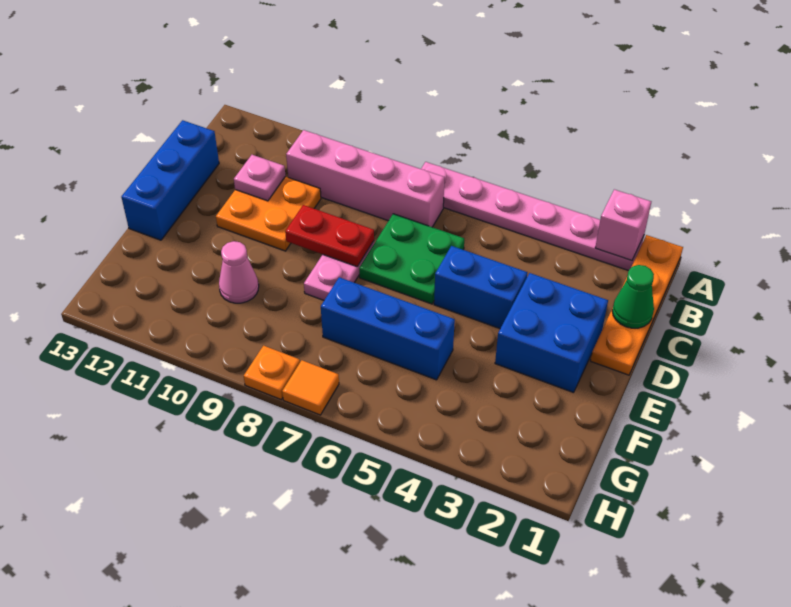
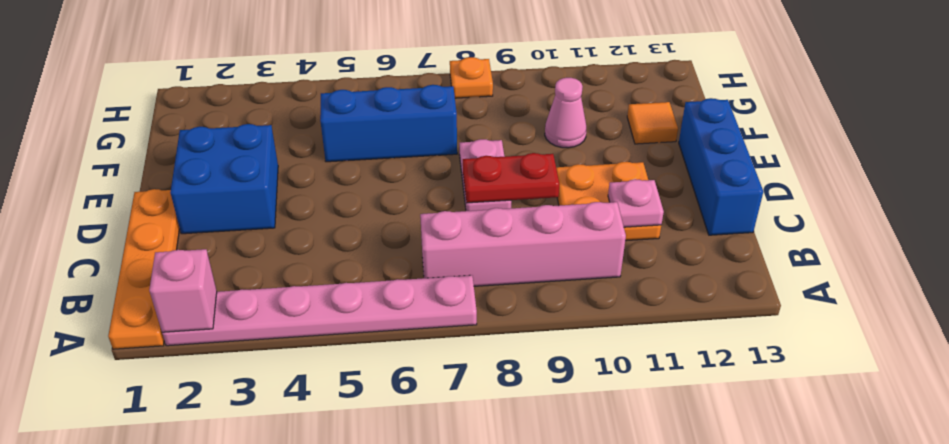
green cone C1 level 2 -> none
green plate C6:D7 level 1 -> none
blue brick D4:D5 level 1 -> none
orange tile H7 level 1 -> orange tile F12 level 1

